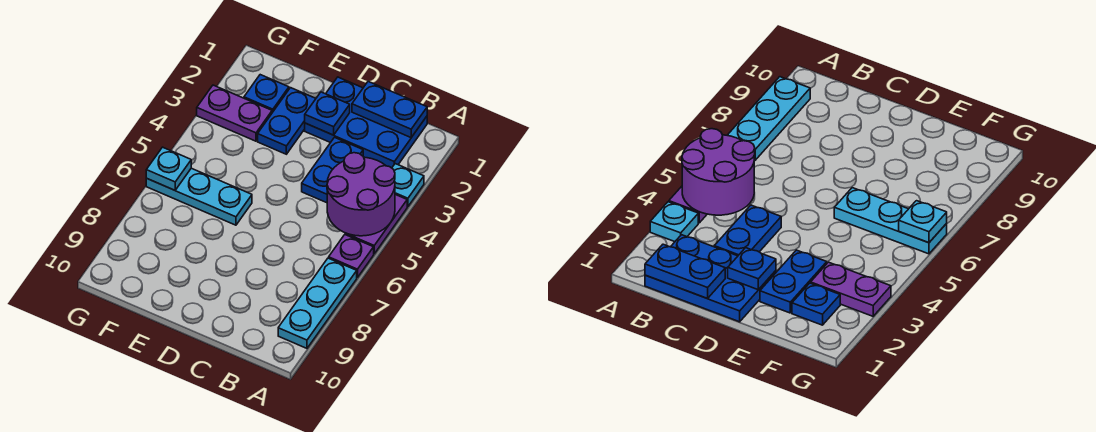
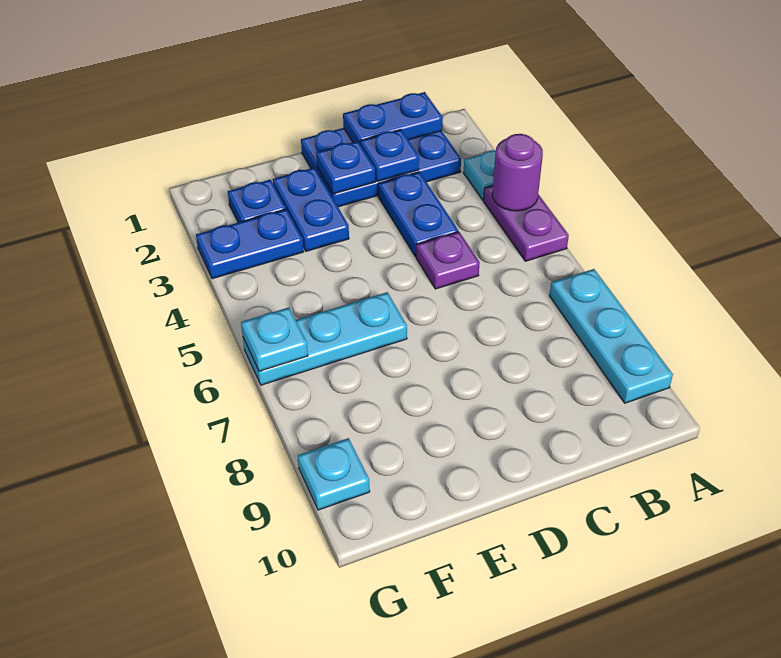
purple round brick A4:B5 level 2 -> purple round brick A4 level 2
purple plate A6 level 1 -> purple plate C5 level 1
none -> blue plate C2 level 2
purple plate F3:G3 level 1 -> blue plate F3:G3 level 1
none -> cyan plate G9 level 1

